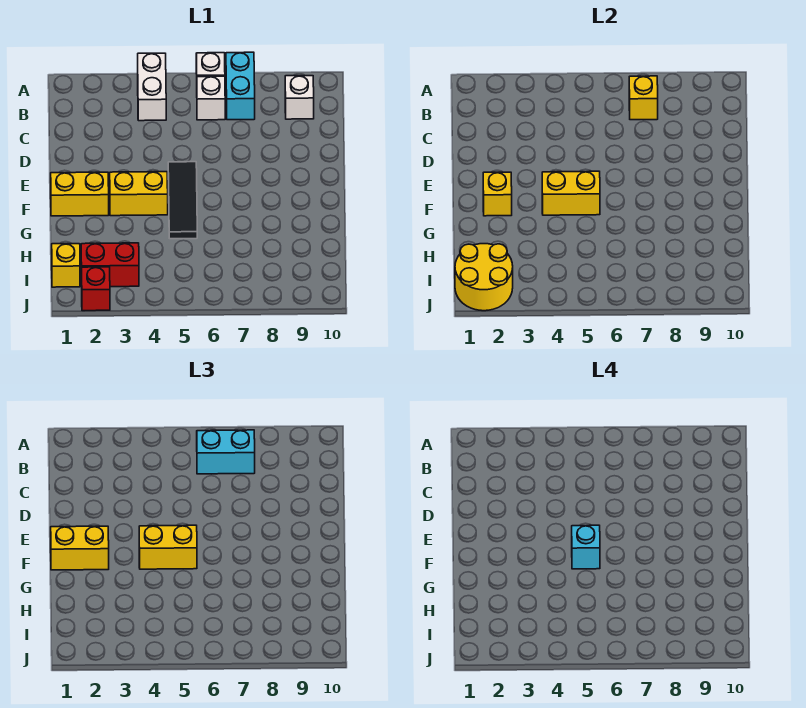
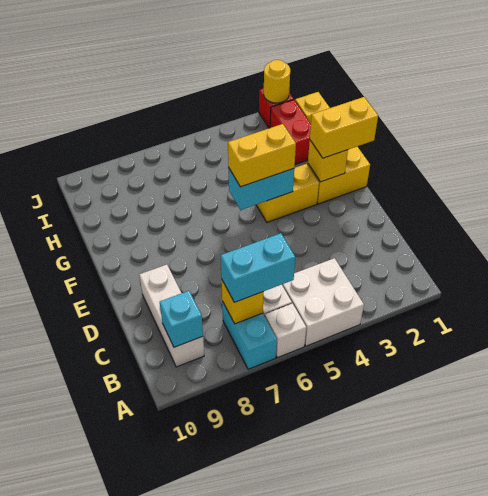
white brick A4:B4 level 1 -> white brick A4:B5 level 1
white brick B9 level 1 -> white brick B9:D9 level 1
black tile E5:G5 level 1 -> none
yellow brick F4:F5 level 2 -> cyan brick F4:F5 level 2
cyan brick F5 level 4 -> cyan brick B9 level 2
yellow round brick I1:J2 level 2 -> yellow round brick J2 level 2
red brick I2:I3 level 1 -> red brick H2:I2 level 1

